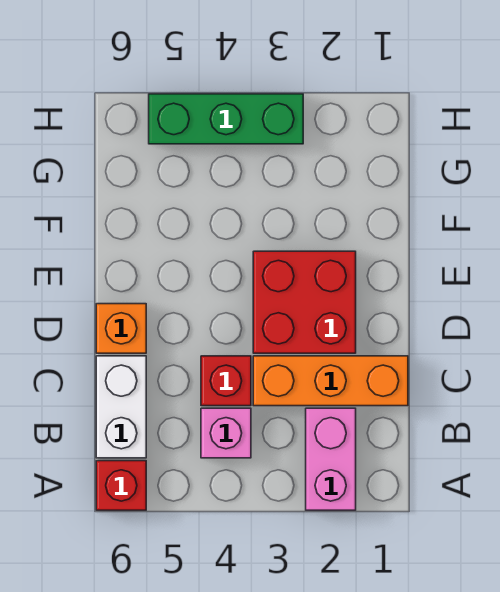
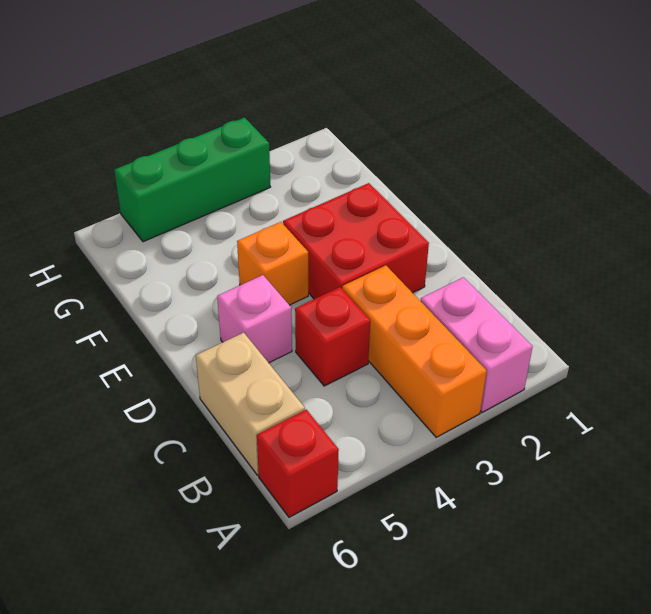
pink brick B4 level 1 -> pink brick D5 level 1
white brick B6:C6 level 1 -> tan brick B6:C6 level 1
orange brick C1:C3 level 1 -> orange brick A3:C3 level 1
orange brick D6 level 1 -> orange brick E4 level 1

